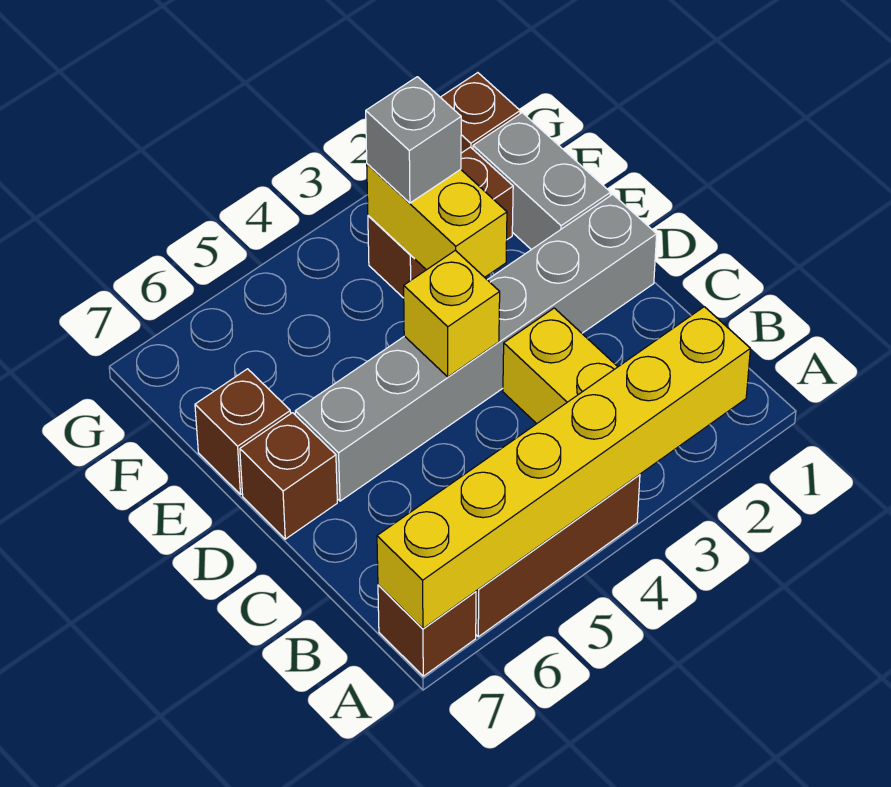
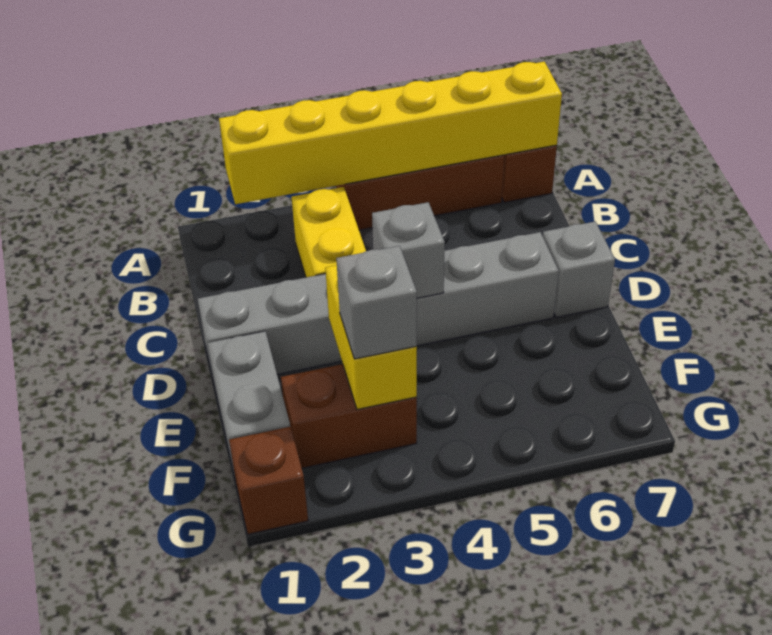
yellow brick D4 level 2 -> grey brick D4 level 2
brown brick D7 level 1 -> grey brick D7 level 1
brown brick E7 level 1 -> none

